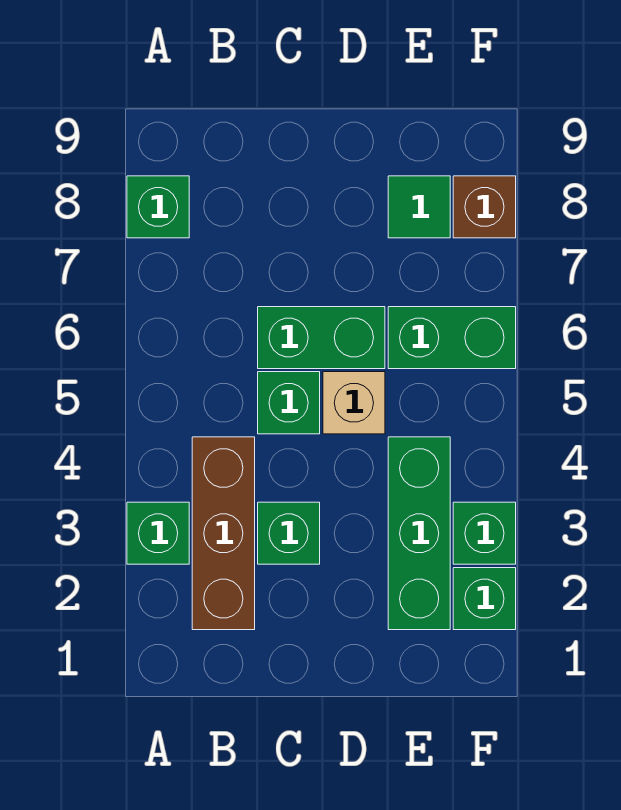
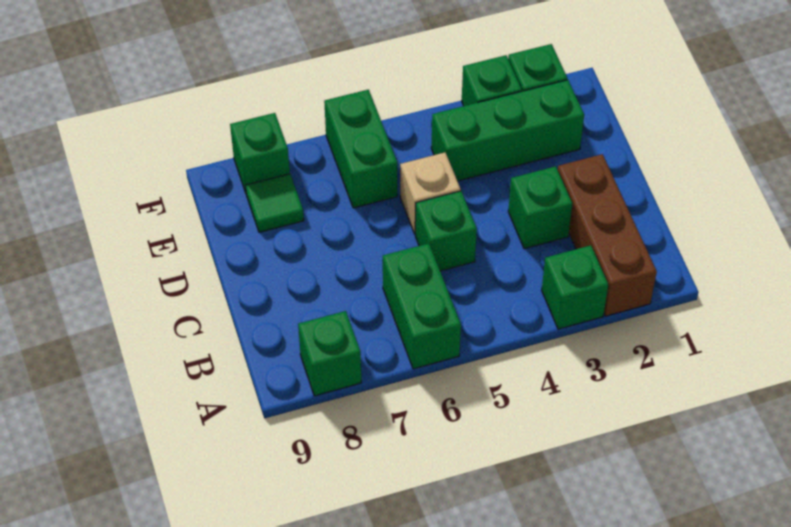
brown brick B2:B4 level 1 -> brown brick A2:C2 level 1
green brick C6:D6 level 1 -> green brick A6:B6 level 1
brown brick F8 level 1 -> green brick F8 level 1

